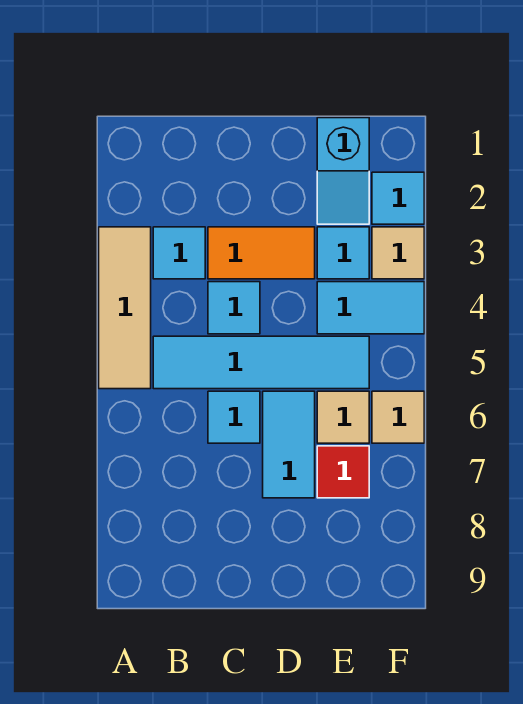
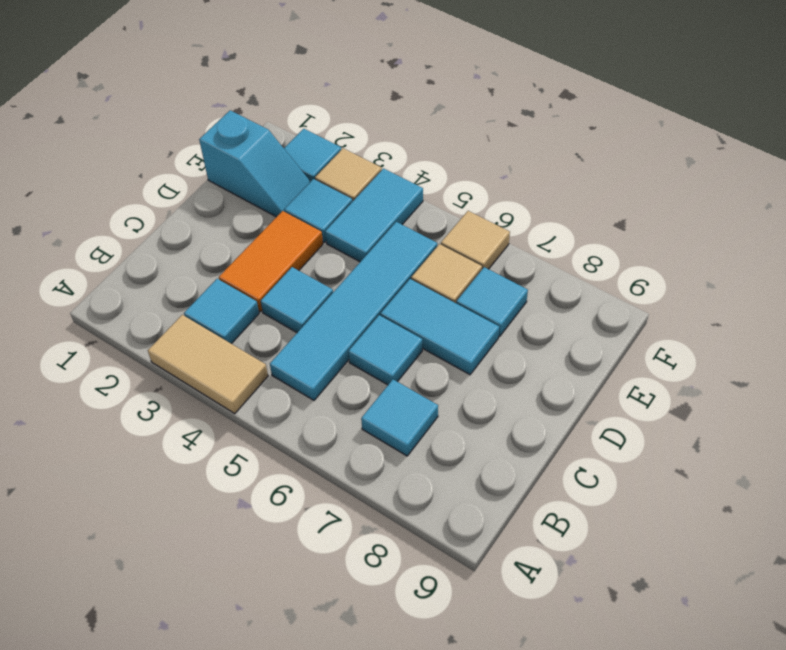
tan tile A3:A5 level 1 -> tan tile A3:A4 level 1
none -> cyan tile B7 level 1
red tile E7 level 1 -> cyan tile E7 level 1

